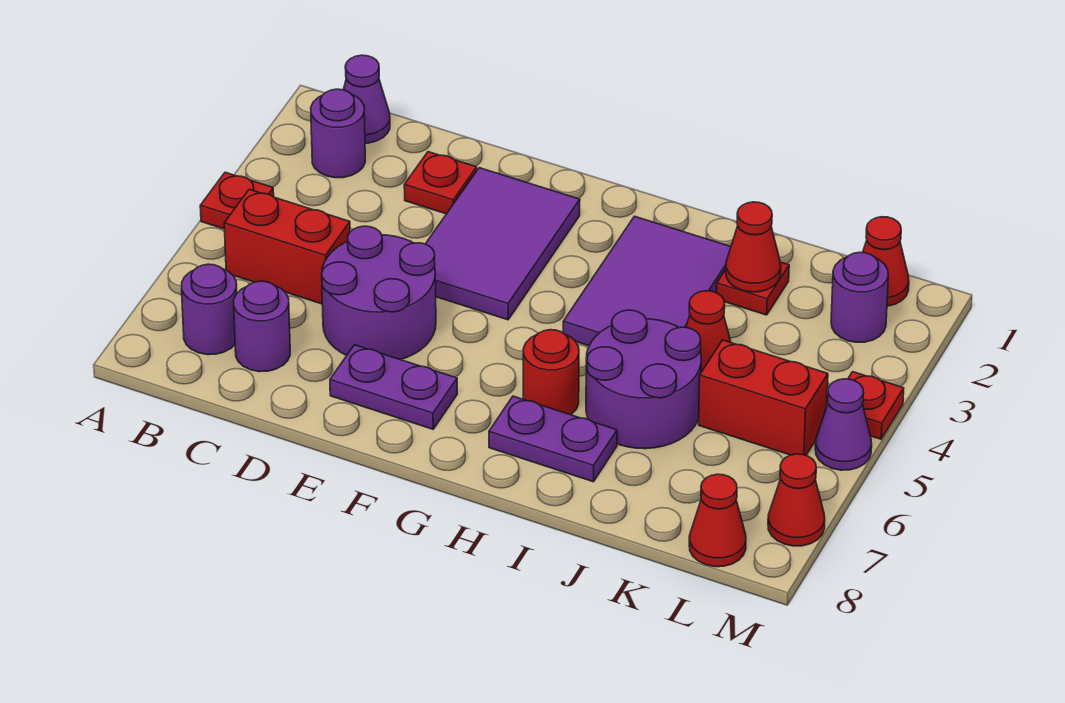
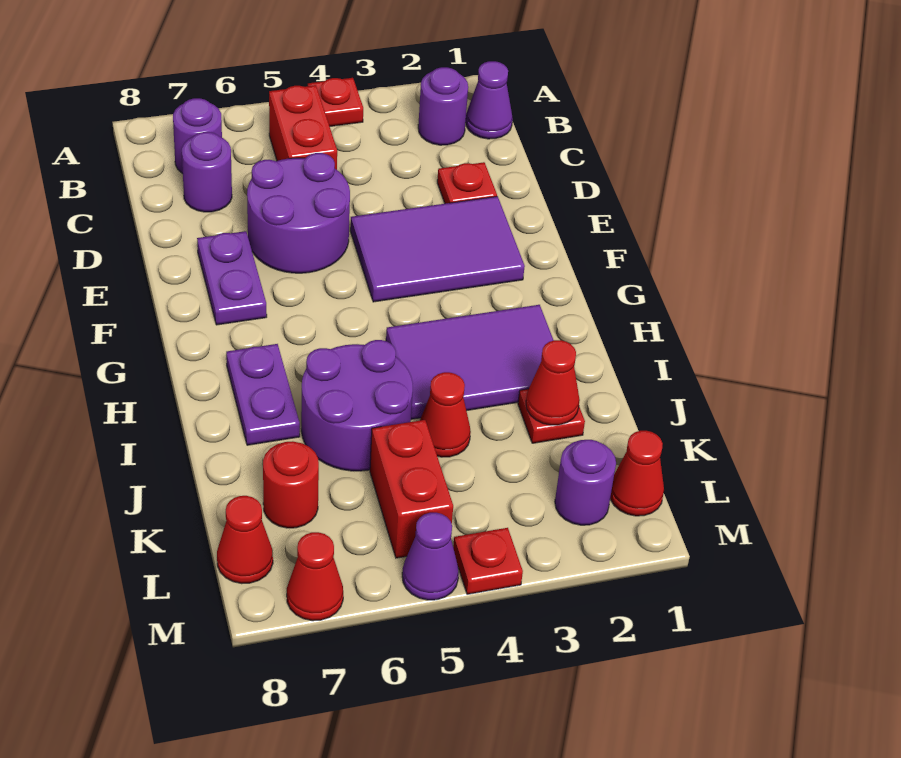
red round brick H6 level 1 -> red round brick K7 level 1

